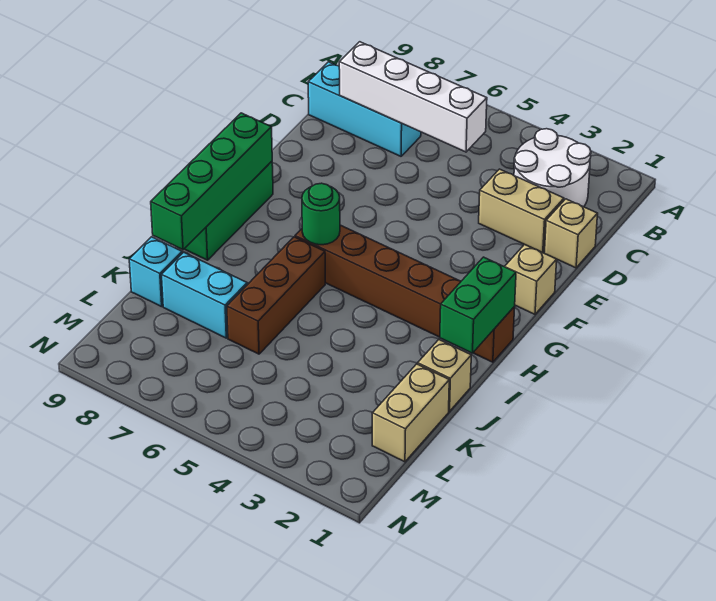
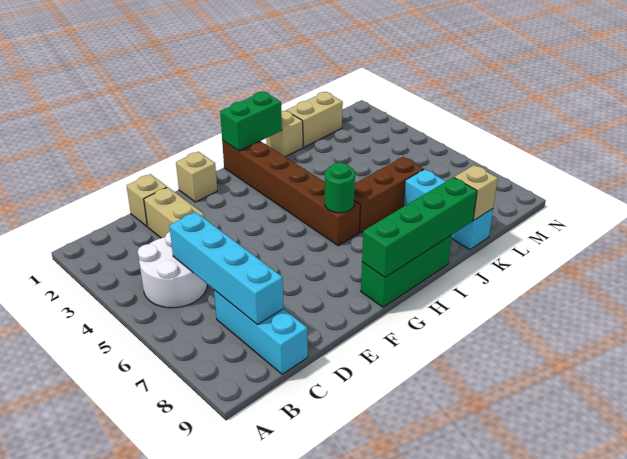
white round brick B2:C3 level 1 -> white round brick B4:C5 level 1
white brick C5:C8 level 2 -> cyan brick C5:C8 level 2
none -> tan brick K9 level 2

